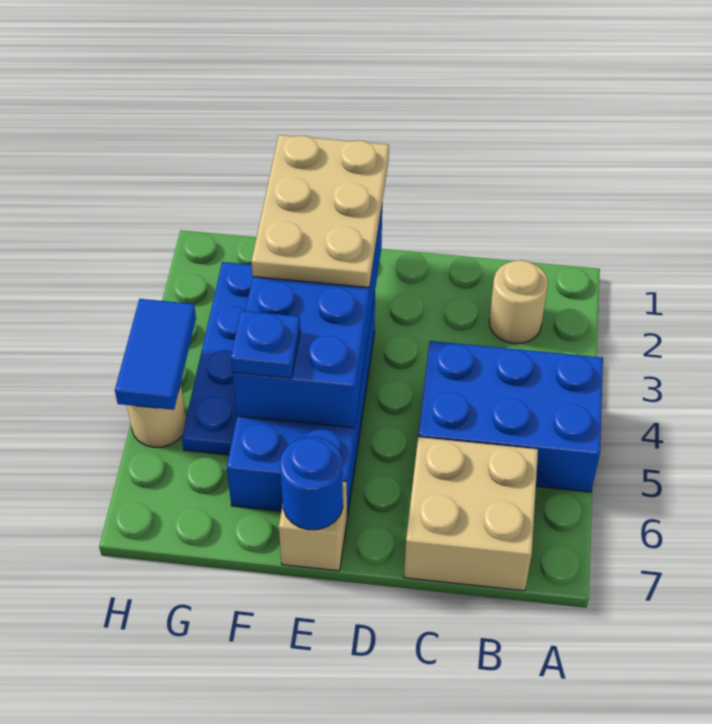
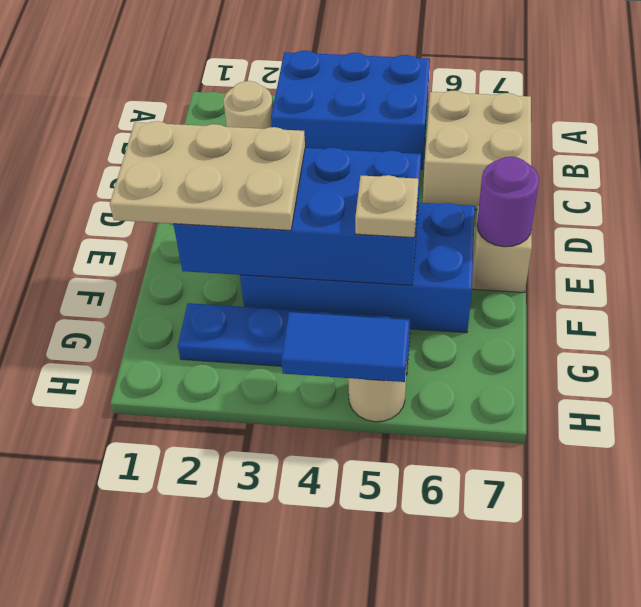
blue brick A4:C5 level 1 -> blue brick A3:B5 level 1
blue round brick E7 level 2 -> purple round brick E7 level 2
blue plate F5 level 3 -> tan plate F5 level 3

